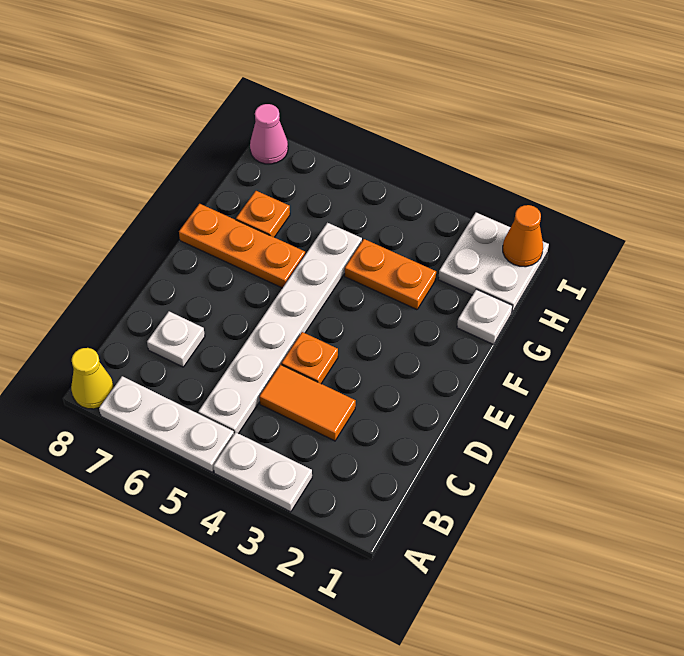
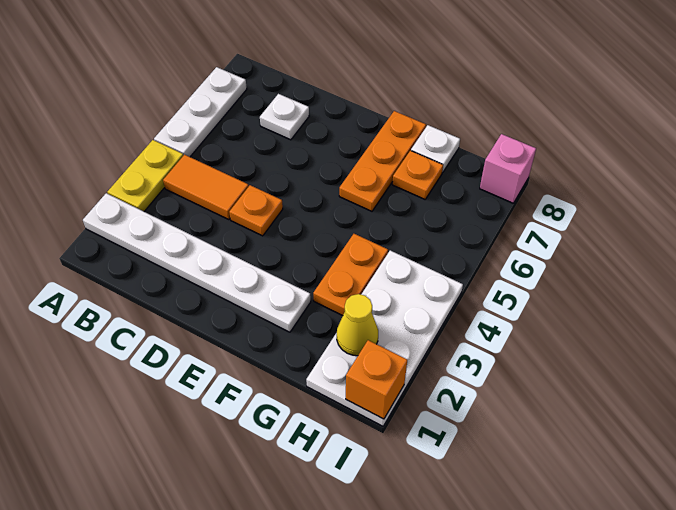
white plate A3:A4 level 1 -> yellow plate A3:A4 level 1
yellow cone A8 level 1 -> yellow cone H2 level 2
white plate B5:G5 level 1 -> white plate A2:F2 level 1
orange tile C3:C4 level 1 -> orange tile B4:C4 level 1
white plate G1 level 1 -> white plate G8 level 1
white plate H1:I2 level 1 -> white plate H1:I4 level 1
orange cone I1 level 2 -> orange brick I1 level 2
pink cone I8 level 1 -> pink brick I8 level 1

